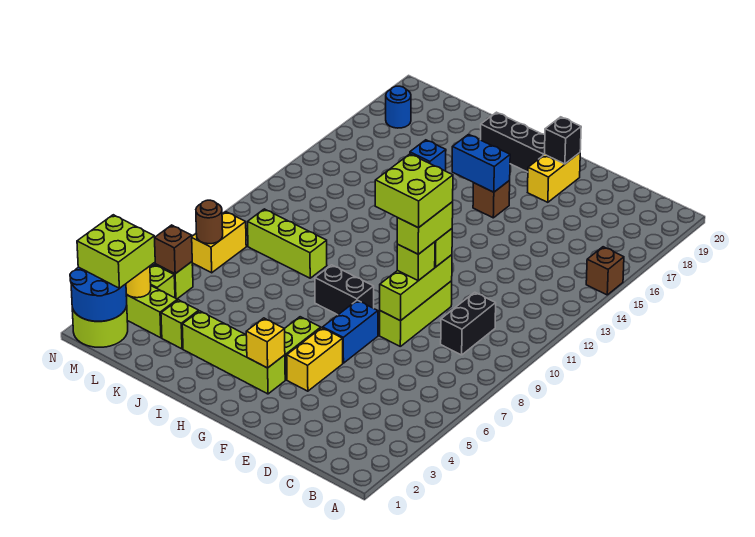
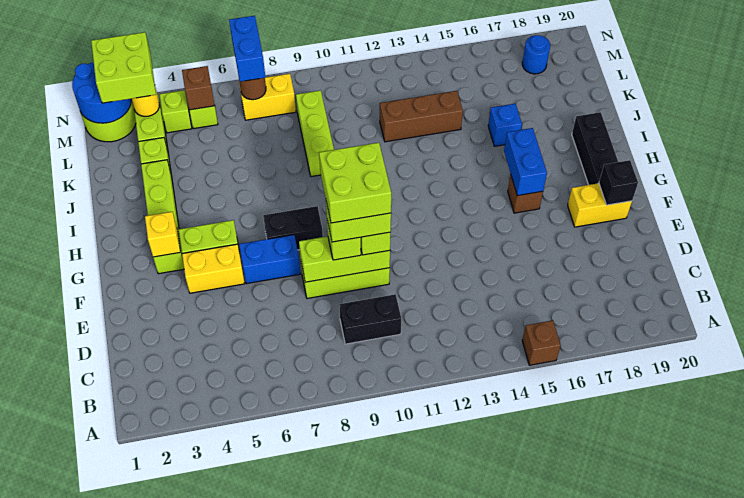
black brick G8:H8 level 1 -> black brick G7:G8 level 1
none -> brown brick K12:K14 level 1
none -> blue brick M7:N7 level 3

